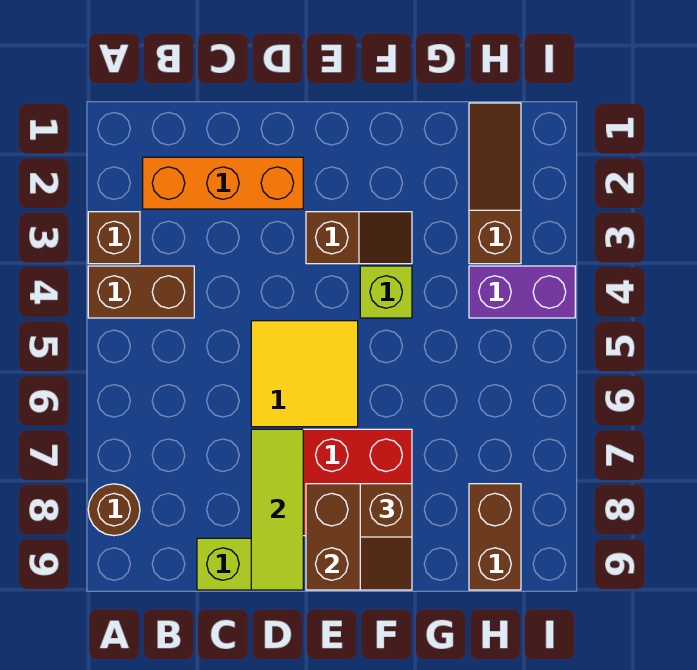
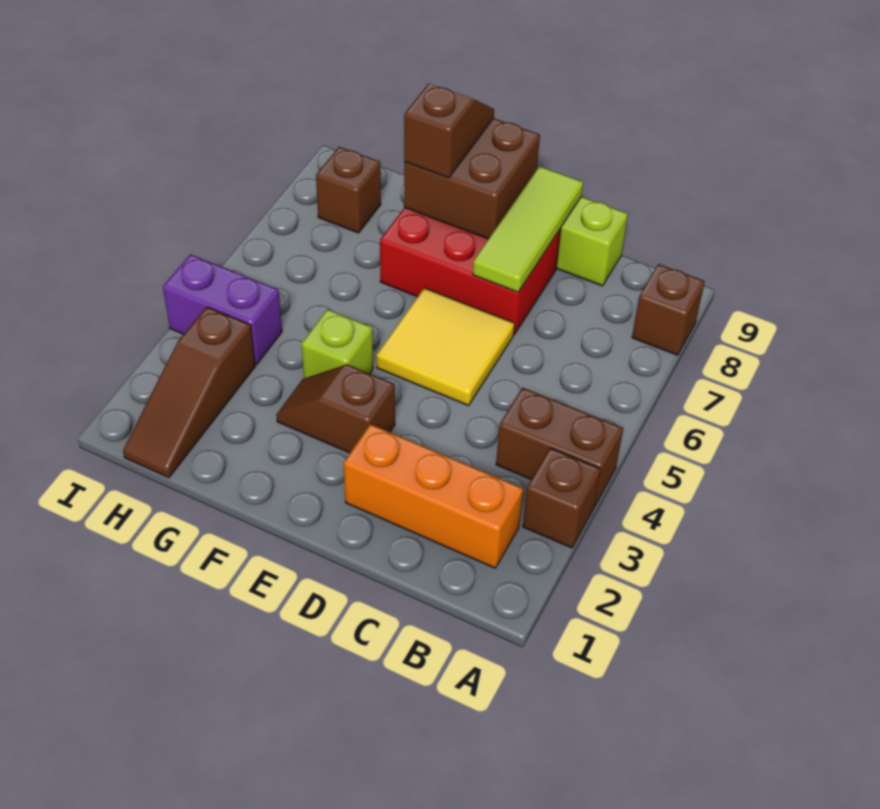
brown round brick A8 level 1 -> brown brick A8 level 1
brown brick H8:H9 level 1 -> brown brick H8 level 1

